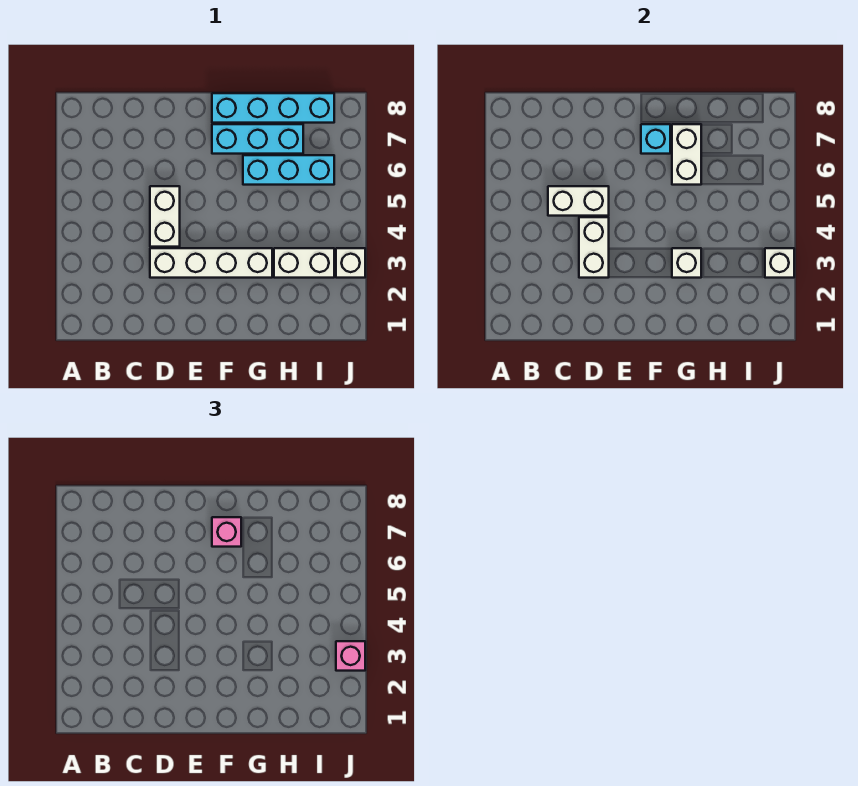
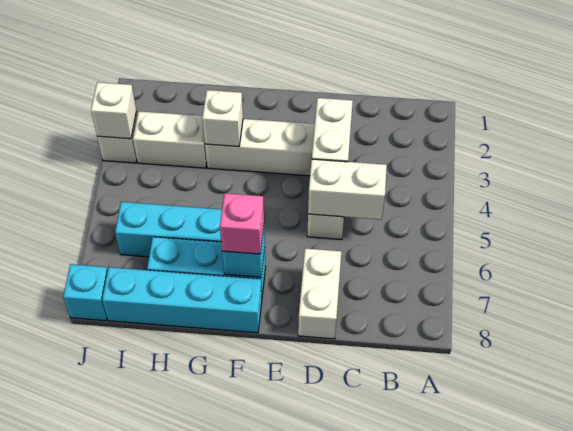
white brick G6:G7 level 2 -> white brick D7:D8 level 1
pink brick J3 level 3 -> none
none -> cyan brick J8 level 1

